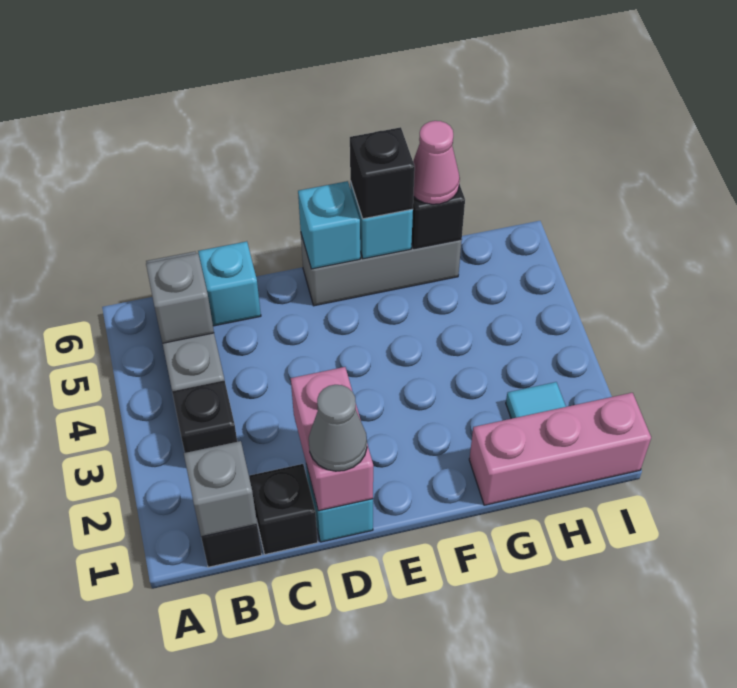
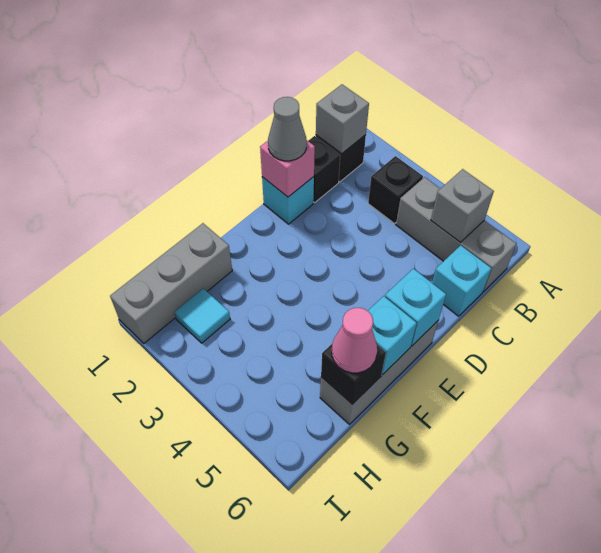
pink brick D1:D2 level 2 -> pink brick D1 level 2
black brick F6 level 3 -> none
pink brick G1:I1 level 1 -> grey brick G1:I1 level 1

